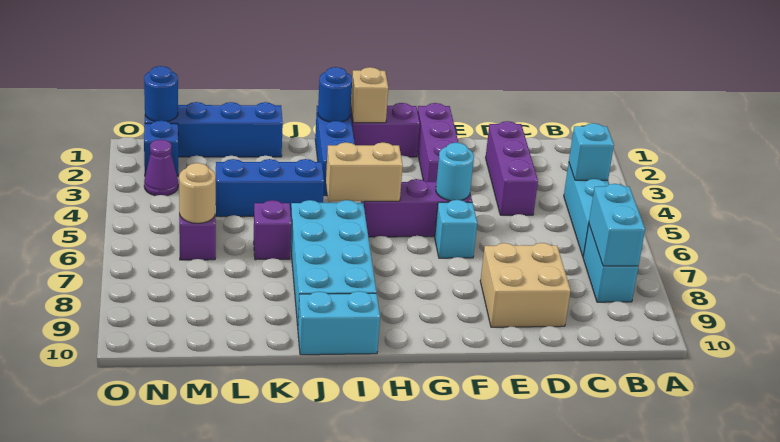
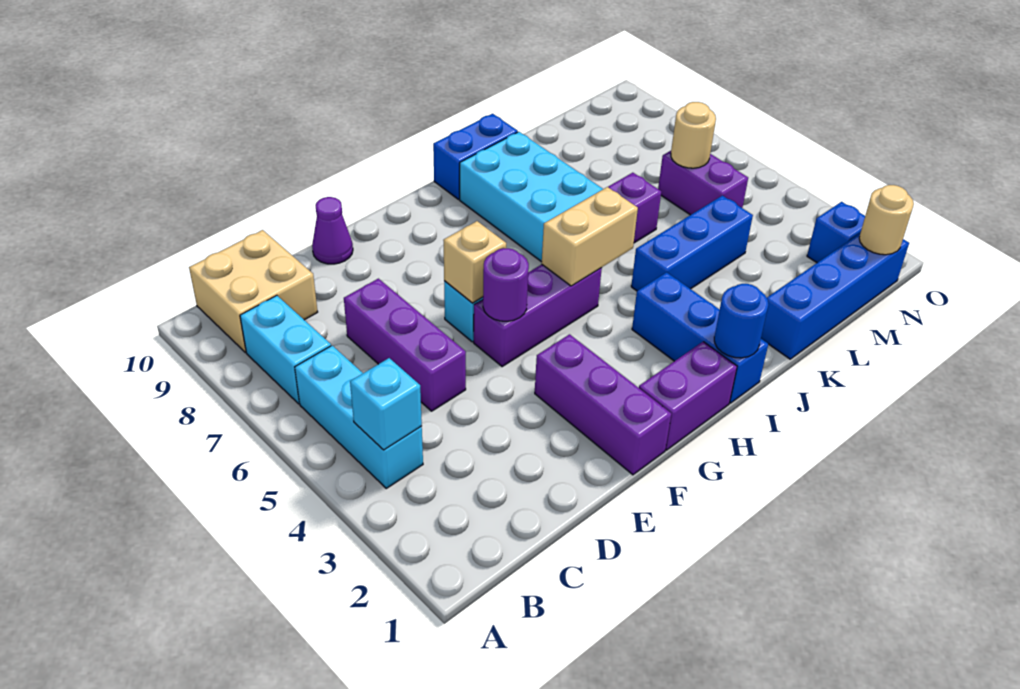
cyan brick B7:B8 level 2 -> none
purple brick D2:D4 level 1 -> purple brick D5:D7 level 1
tan brick D8:E9 level 1 -> tan brick B9:C10 level 1
cyan round brick F5 level 2 -> purple round brick F5 level 2
tan brick H1 level 2 -> tan brick F6 level 2
cyan brick I10:J10 level 1 -> blue brick I10:J10 level 1
blue round brick N1 level 2 -> tan round brick N1 level 2
purple cone N3 level 1 -> purple cone E10 level 1

